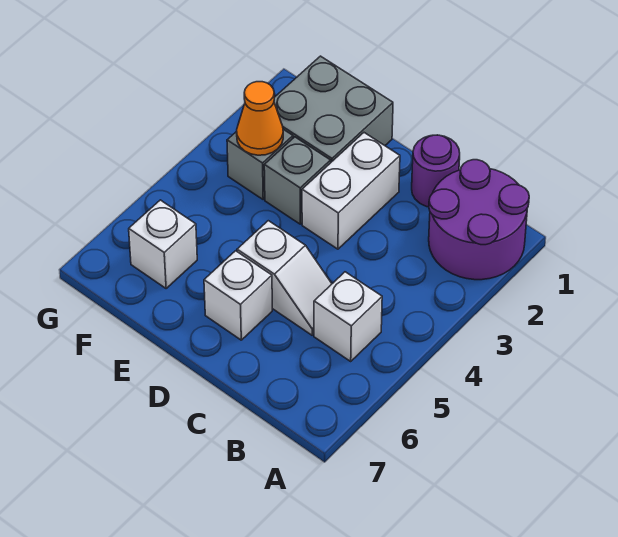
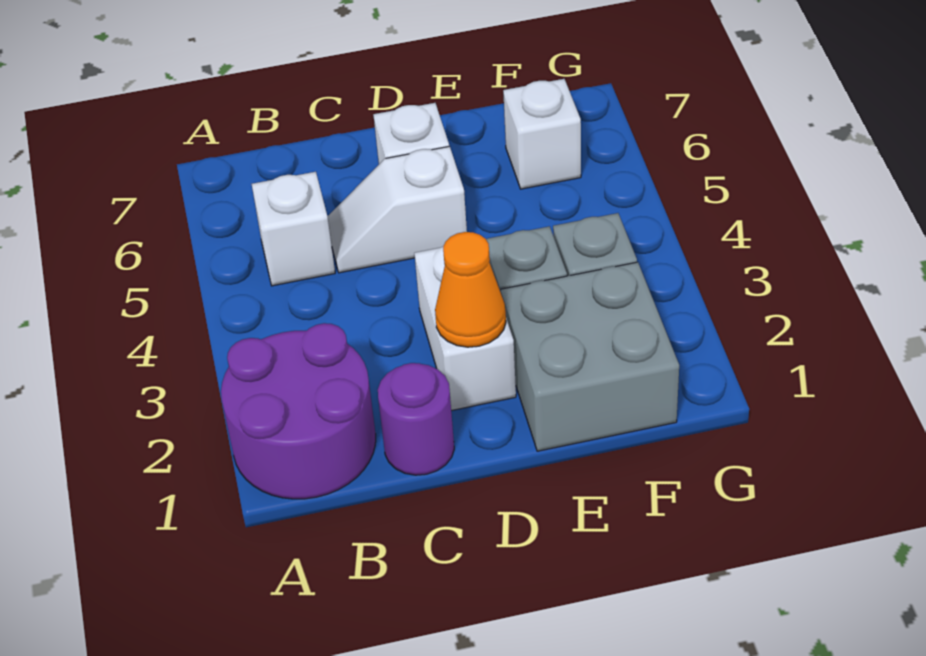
orange cone F3 level 2 -> orange cone D2 level 2

